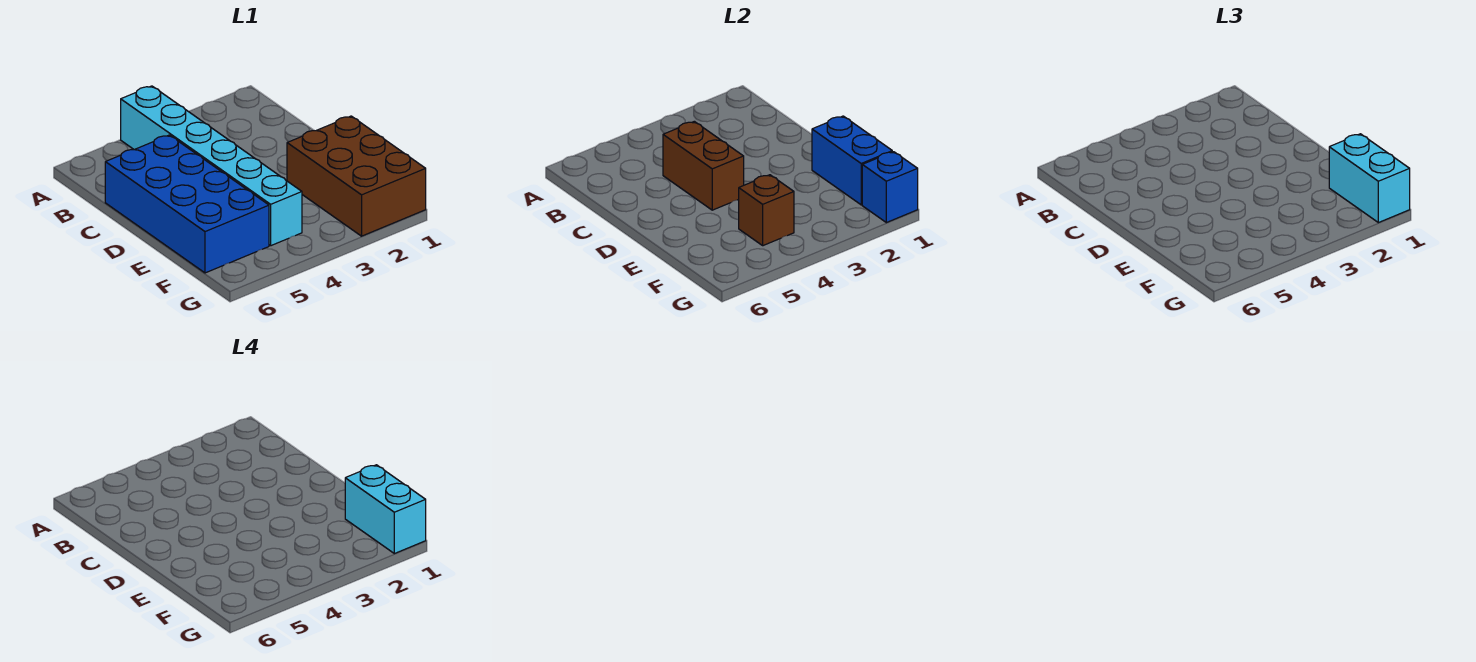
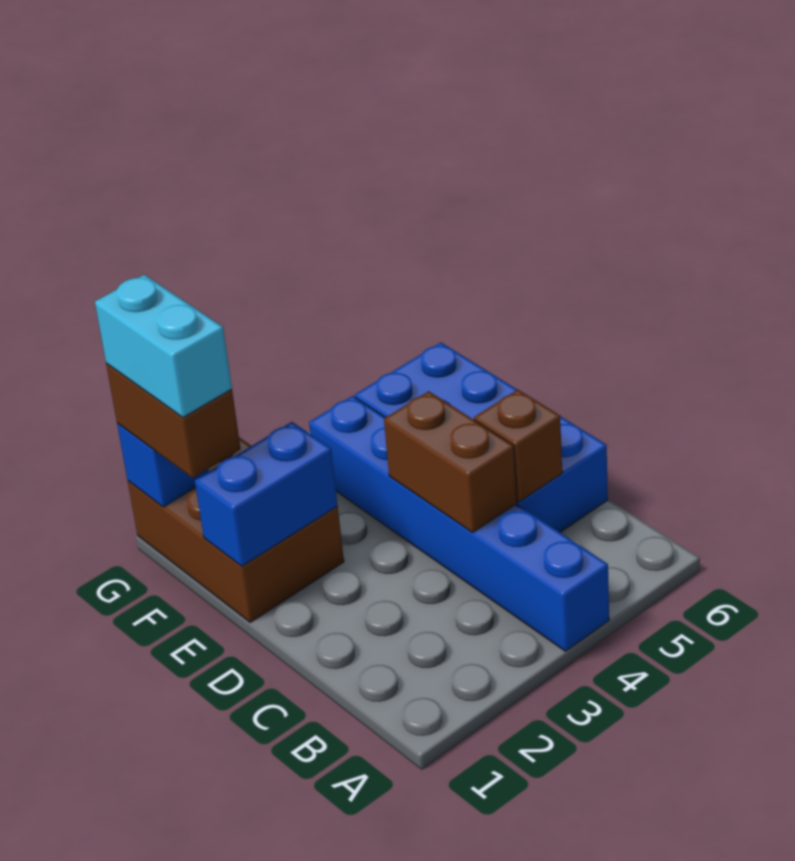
cyan brick A4:F4 level 1 -> blue brick A4:F4 level 1
blue brick E1:F1 level 2 -> blue brick E1:E2 level 2
cyan brick F1:G1 level 3 -> brown brick F1:G1 level 3
brown brick F4 level 2 -> brown brick C5 level 2

